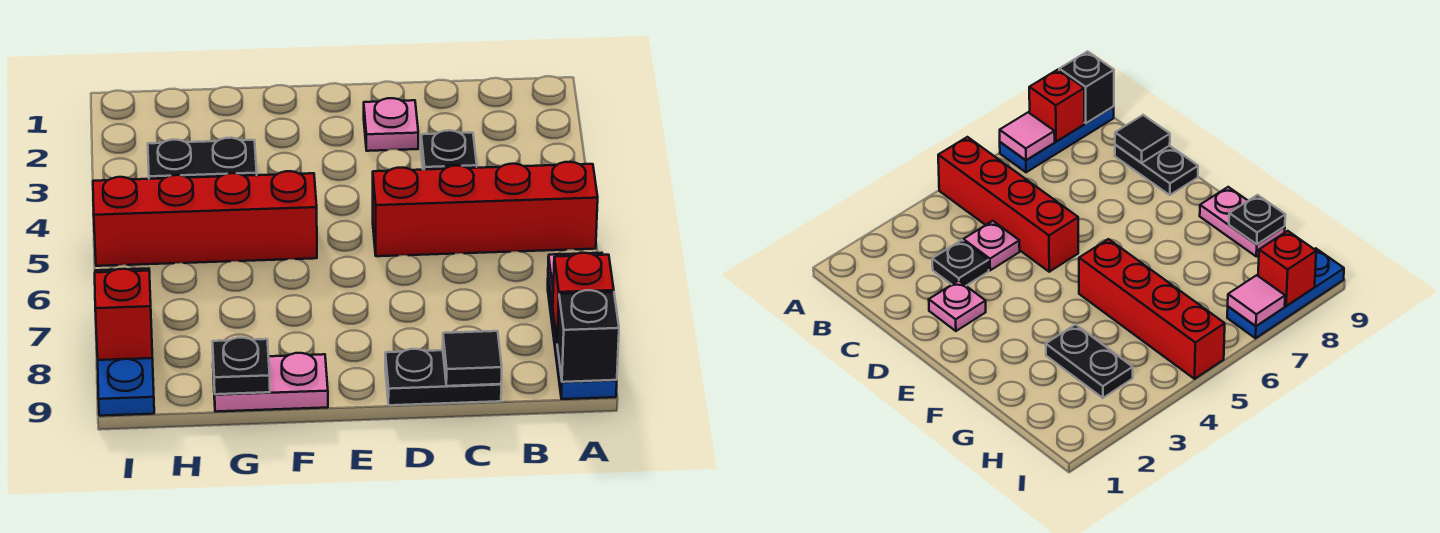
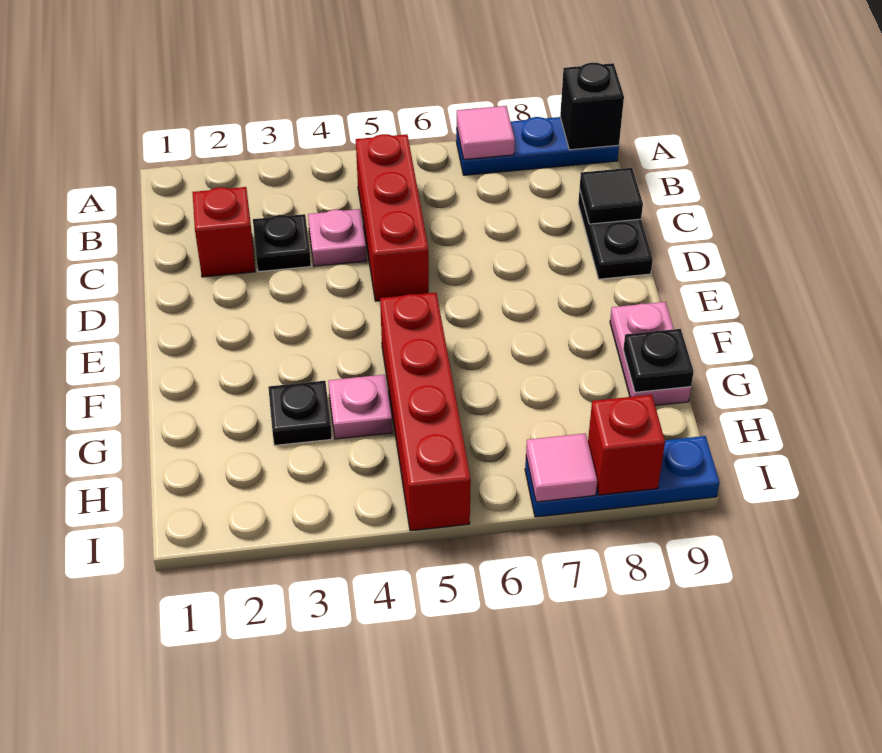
red brick A5:D5 level 1 -> red brick B5:D5 level 1
red brick A8 level 2 -> red brick C2 level 1
pink plate D2 level 1 -> pink plate G4 level 1
black plate G3:H3 level 1 -> black plate G3 level 1

